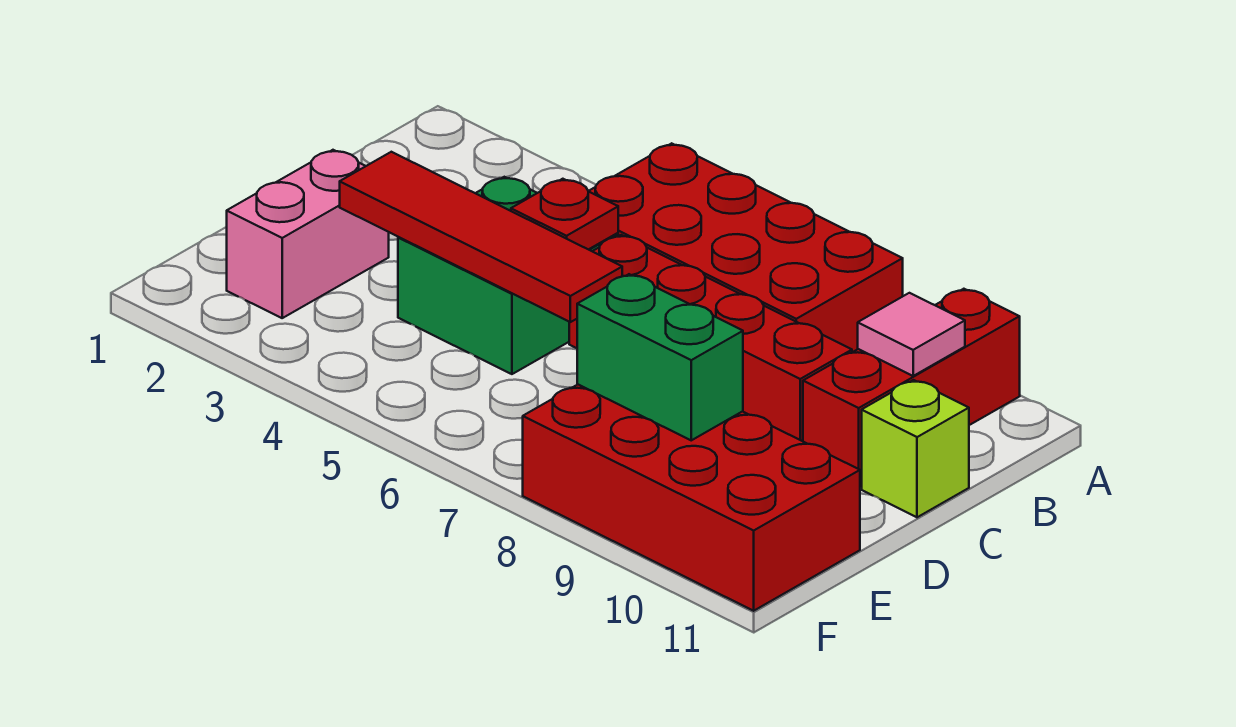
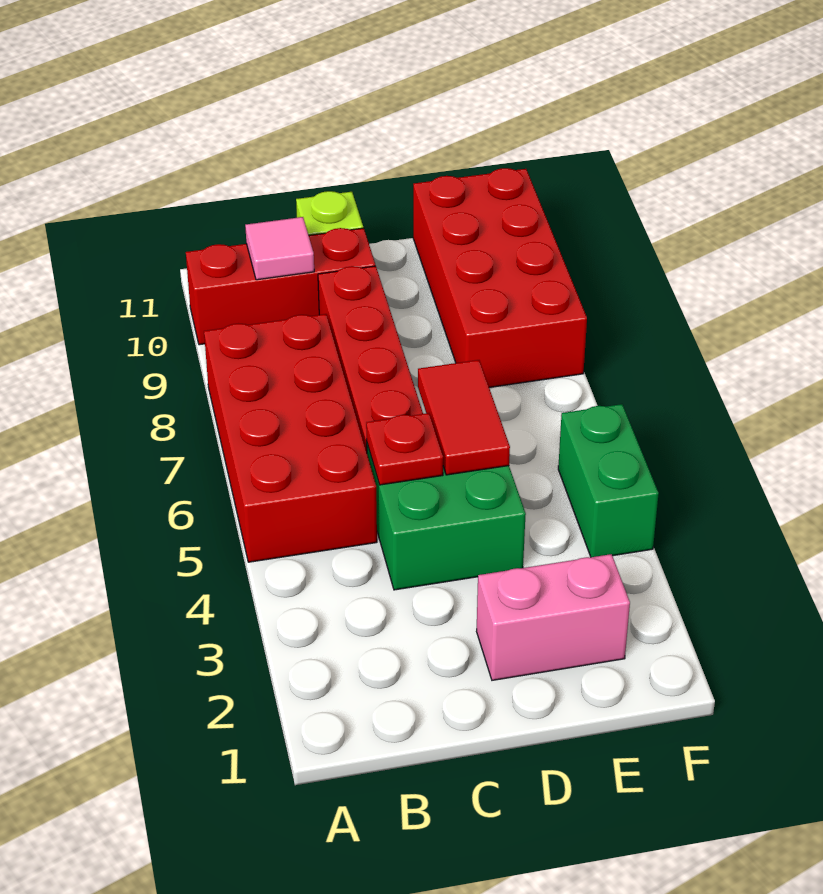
red tile D3:D6 level 2 -> red tile D5:D6 level 2
green brick E8:E9 level 2 -> green brick F4:F5 level 1

